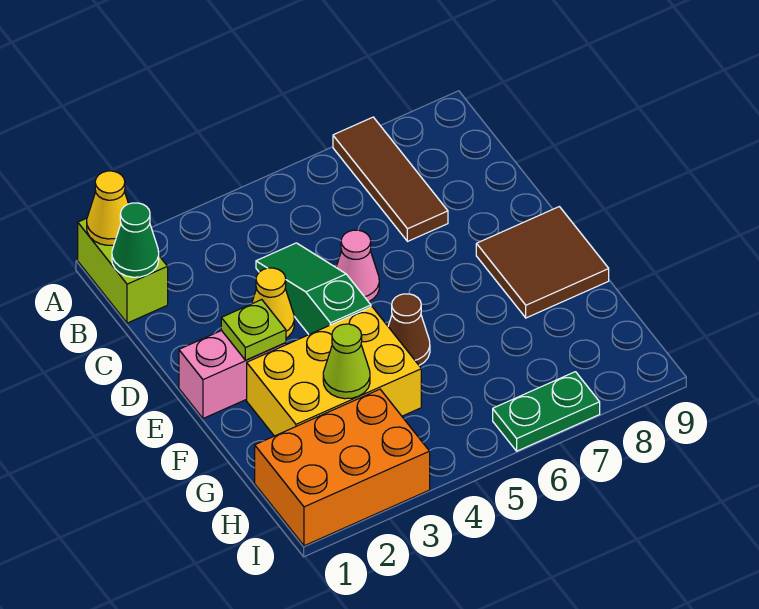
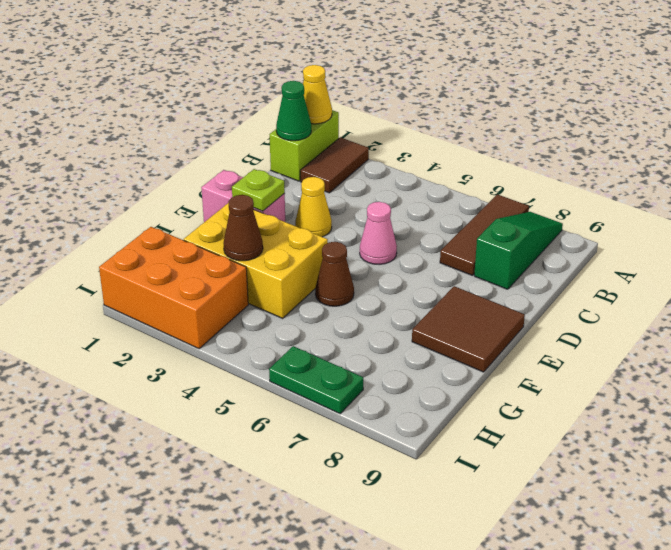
none -> brown tile A2:B2 level 1
green slope C4:E4 level 1 top E -> green slope A8:C8 level 1 top C
lime cone G3 level 2 -> brown cone G3 level 2

